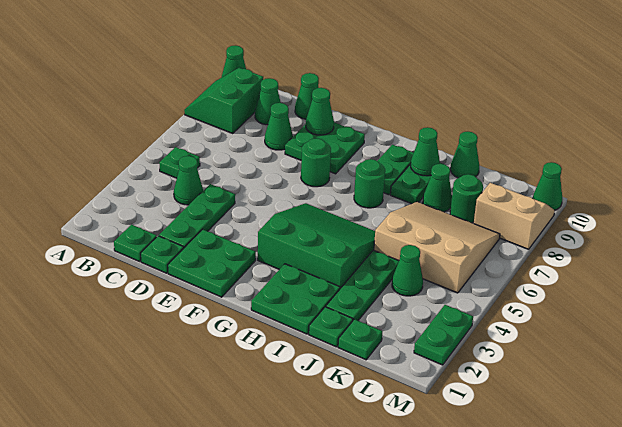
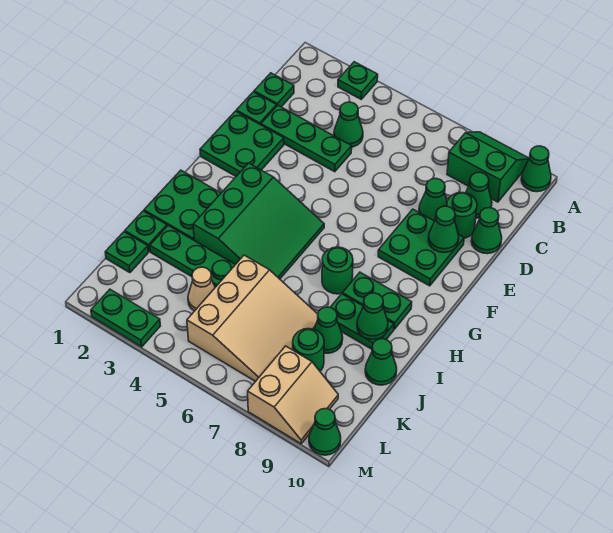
green plate B5 level 1 -> green plate A3 level 1
green round brick F7 level 1 -> green round brick D9 level 1
green cone K4 level 1 -> tan cone K4 level 1

